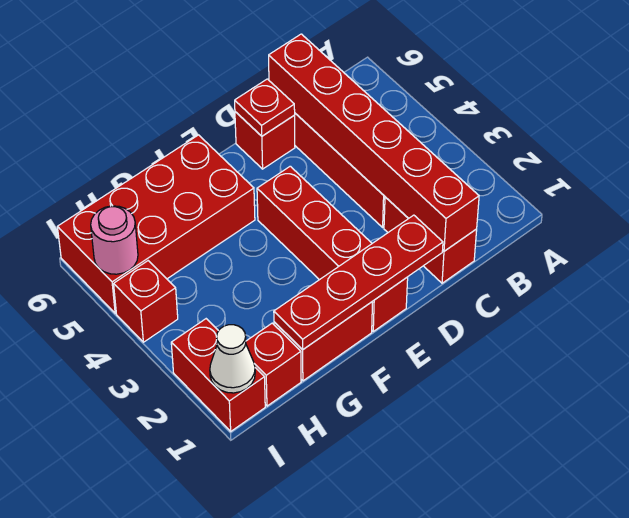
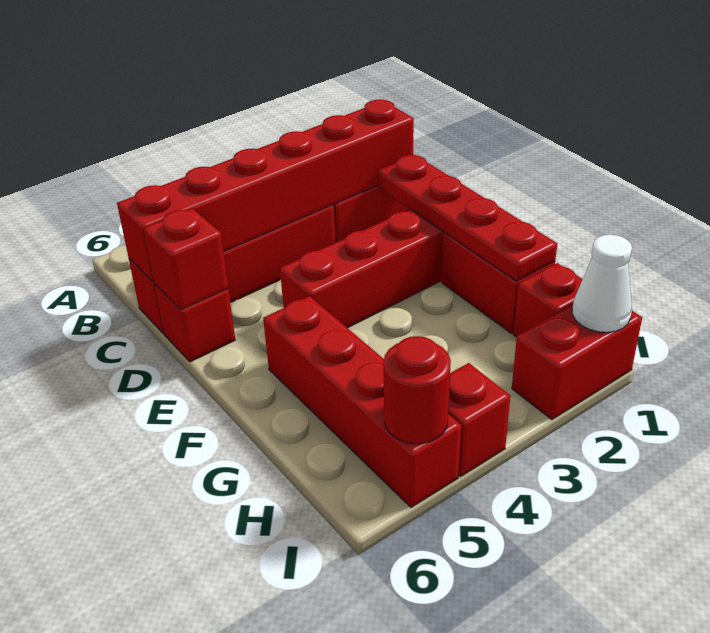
red plate D6 level 2 -> red brick D6 level 2
red brick F5:I6 level 1 -> red brick F5:I5 level 1
pink round brick I5 level 2 -> red round brick I5 level 2

